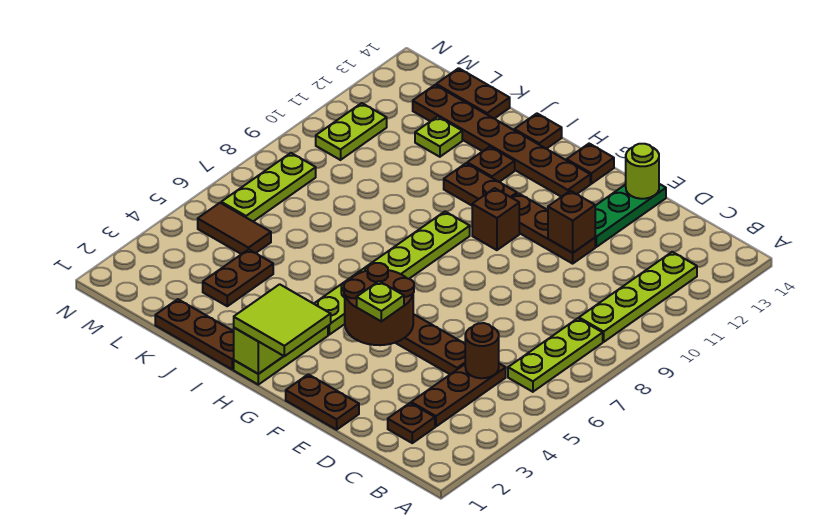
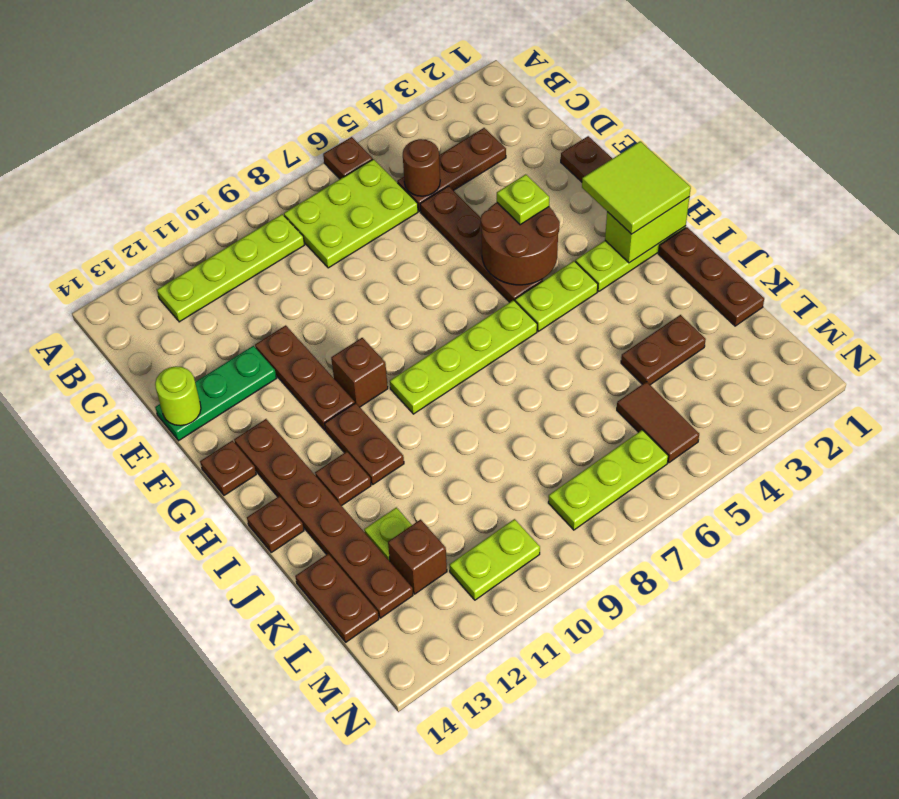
lime plate B6:B8 level 1 -> lime plate B6:C8 level 1
brown plate C2 level 1 -> brown plate A6 level 1
brown brick E11 level 2 -> brown brick L12 level 1

